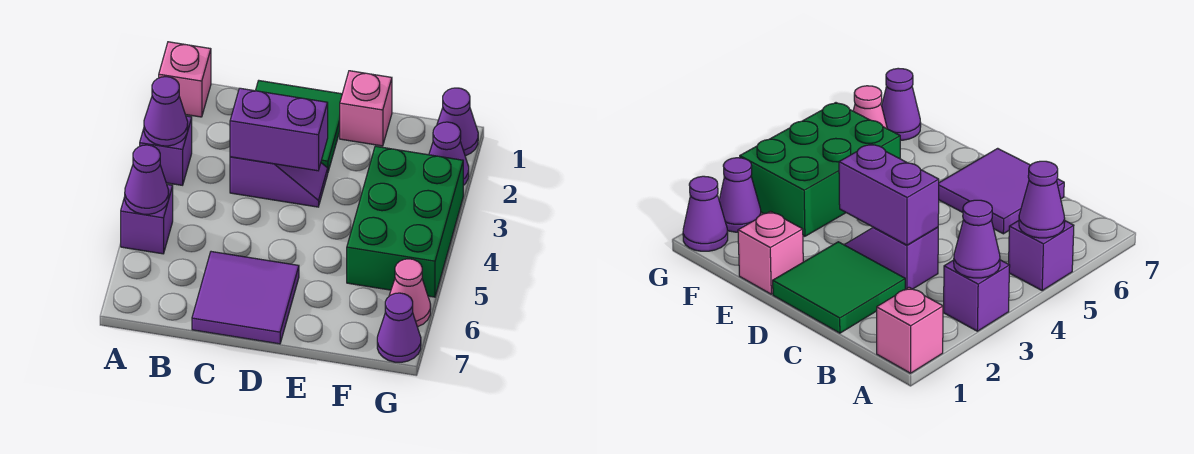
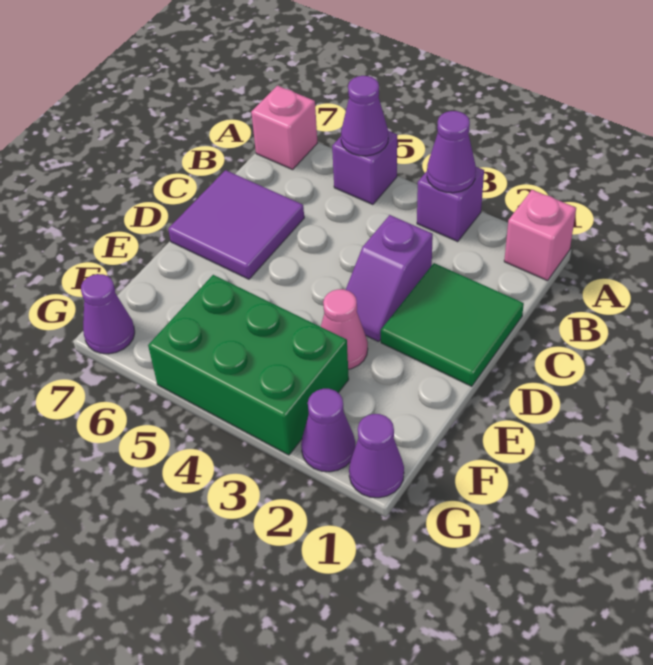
purple brick C3:D3 level 2 -> none
pink brick E1 level 1 -> pink brick A7 level 1
pink cone G6 level 1 -> pink cone E3 level 1

